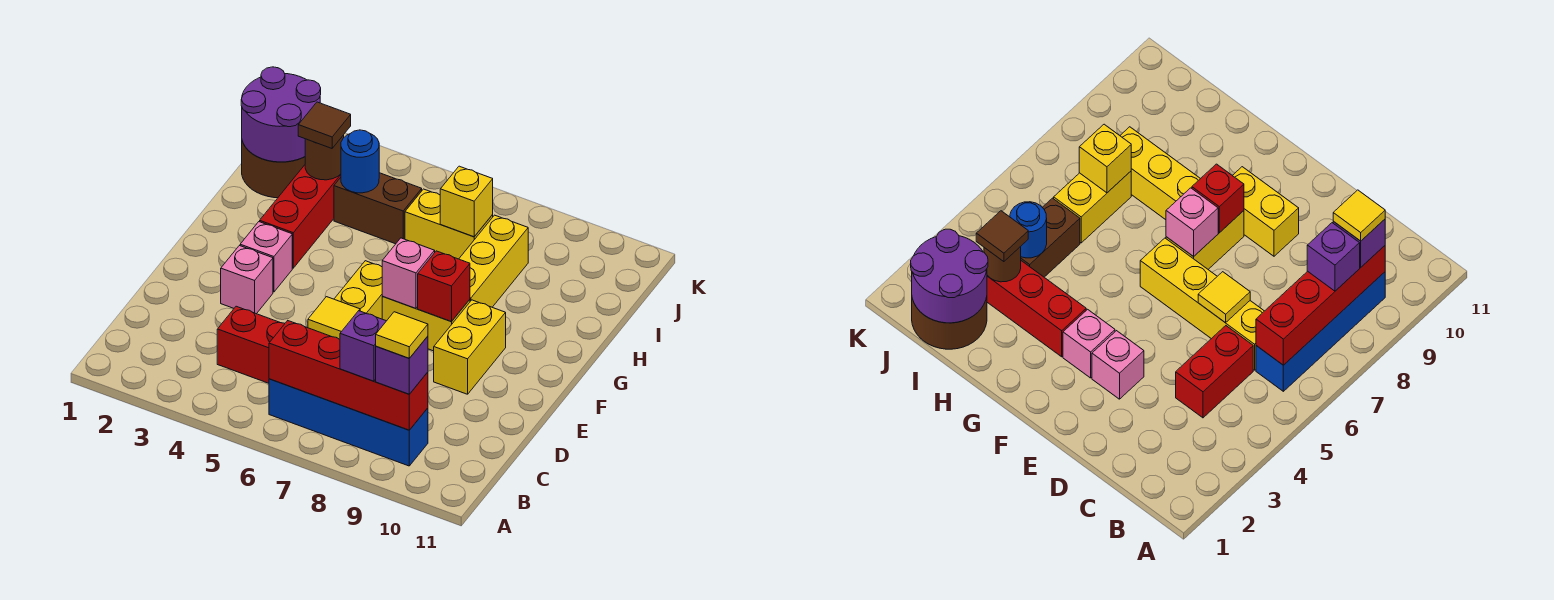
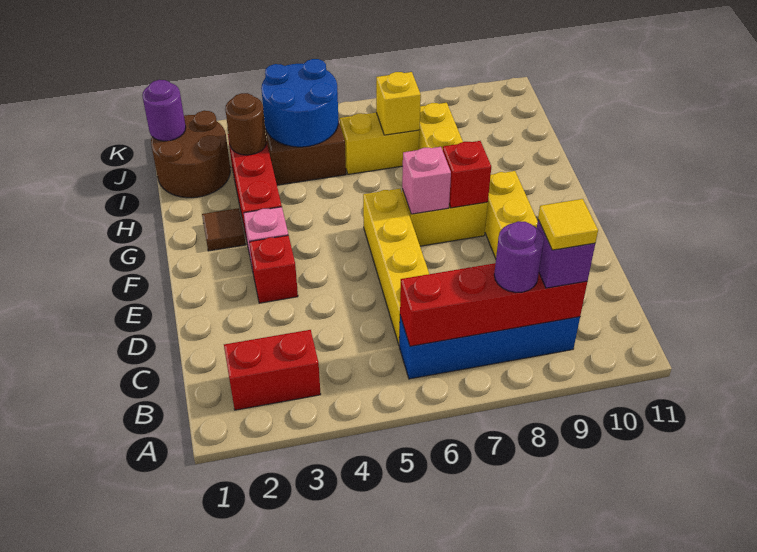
purple brick B8 level 3 -> purple round brick B8 level 3
red brick C4:C5 level 1 -> red brick B2:B3 level 1
yellow tile D6 level 2 -> none
pink brick E3 level 1 -> red brick E3 level 1
purple round brick I1:J2 level 2 -> purple round brick J1 level 2
brown tile I3 level 3 -> brown tile G2 level 1
blue round brick I4 level 2 -> blue round brick I4:J5 level 2

